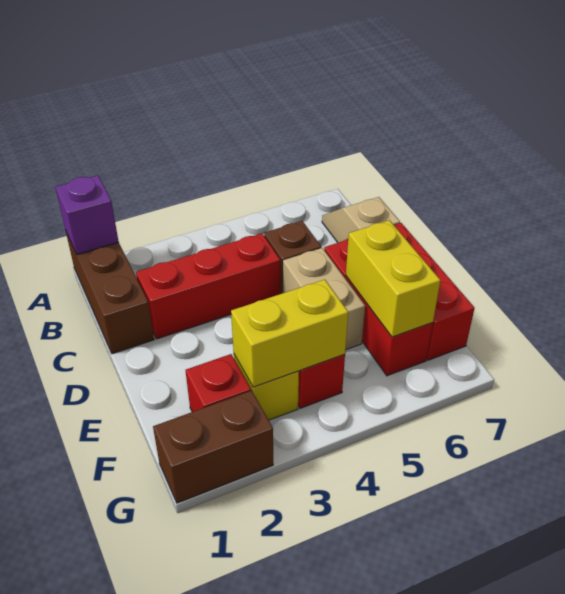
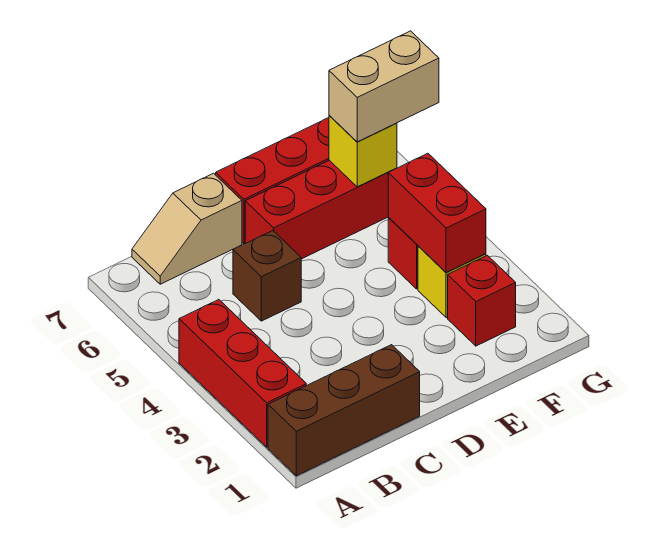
purple brick A1 level 2 -> none
red brick C2:C4 level 1 -> red brick A2:A4 level 1
tan brick D5:E5 level 1 -> tan brick F6:G6 level 3
yellow brick E6:F6 level 2 -> yellow brick F6 level 2
yellow brick F3:F4 level 2 -> red brick F3:F4 level 2
brown brick G1:G2 level 1 -> none

